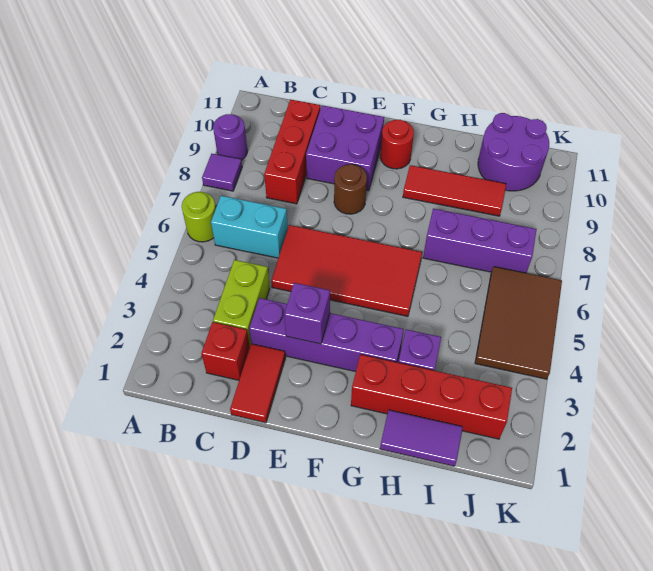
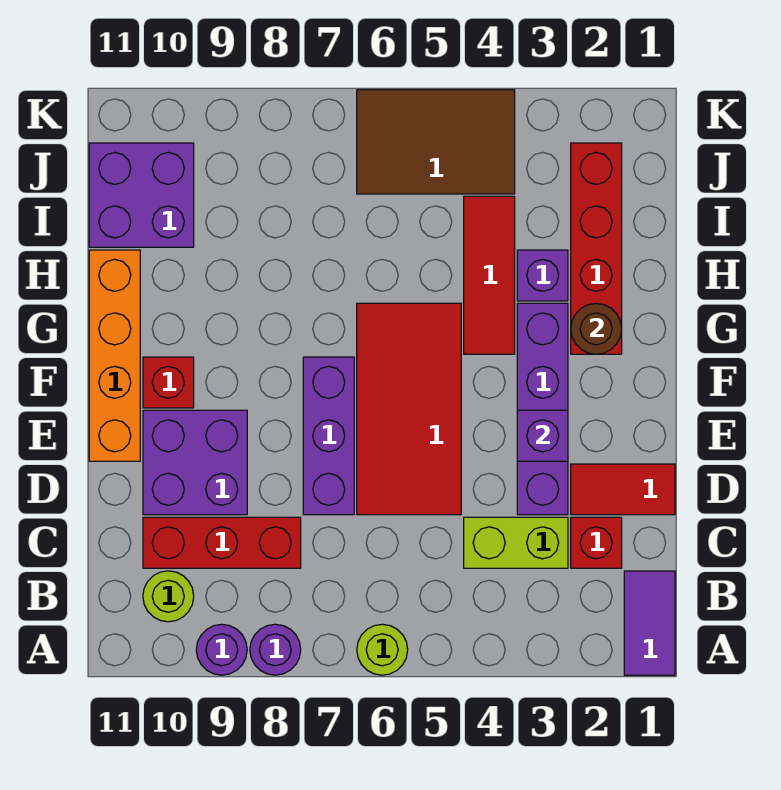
purple tile A8 level 1 -> purple round brick A8 level 1
cyan brick B6:C6 level 1 -> none
none -> lime round brick B10 level 1
brown round brick E8 level 1 -> brown round brick G2 level 2
none -> orange brick E11:H11 level 1
red round brick F10 level 1 -> red brick F10 level 1
red tile G9:I9 level 1 -> red tile G4:I4 level 1
purple tile H1:I1 level 1 -> purple tile A1:B1 level 1
purple brick H7:J7 level 1 -> purple brick D7:F7 level 1
purple round brick I10:J11 level 1 -> purple brick I10:J11 level 1

